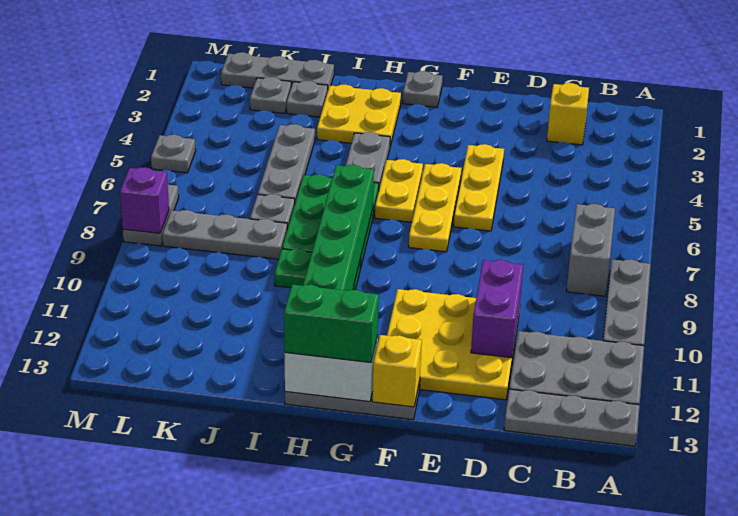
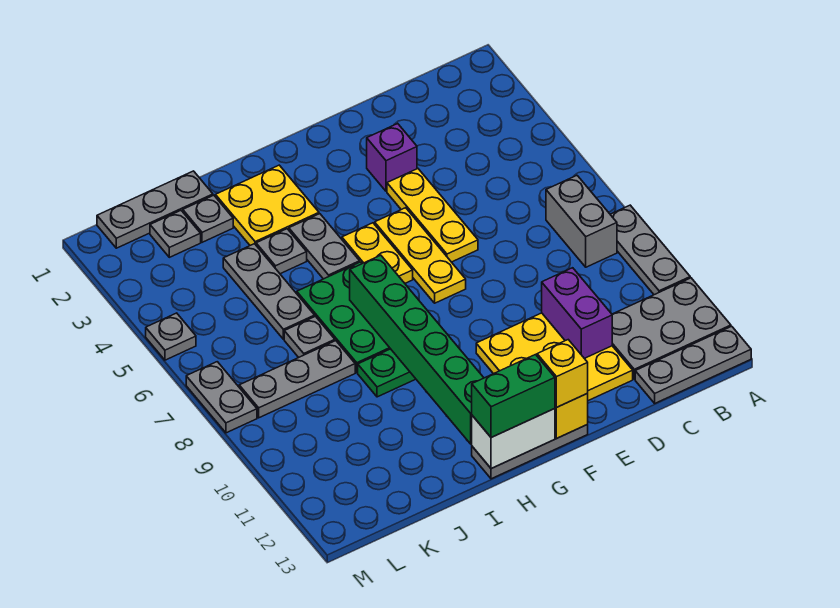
yellow brick C2 level 1 -> yellow brick F13 level 3
grey plate G1 level 1 -> grey plate I4 level 1
purple brick M8 level 2 -> purple brick E3 level 1

